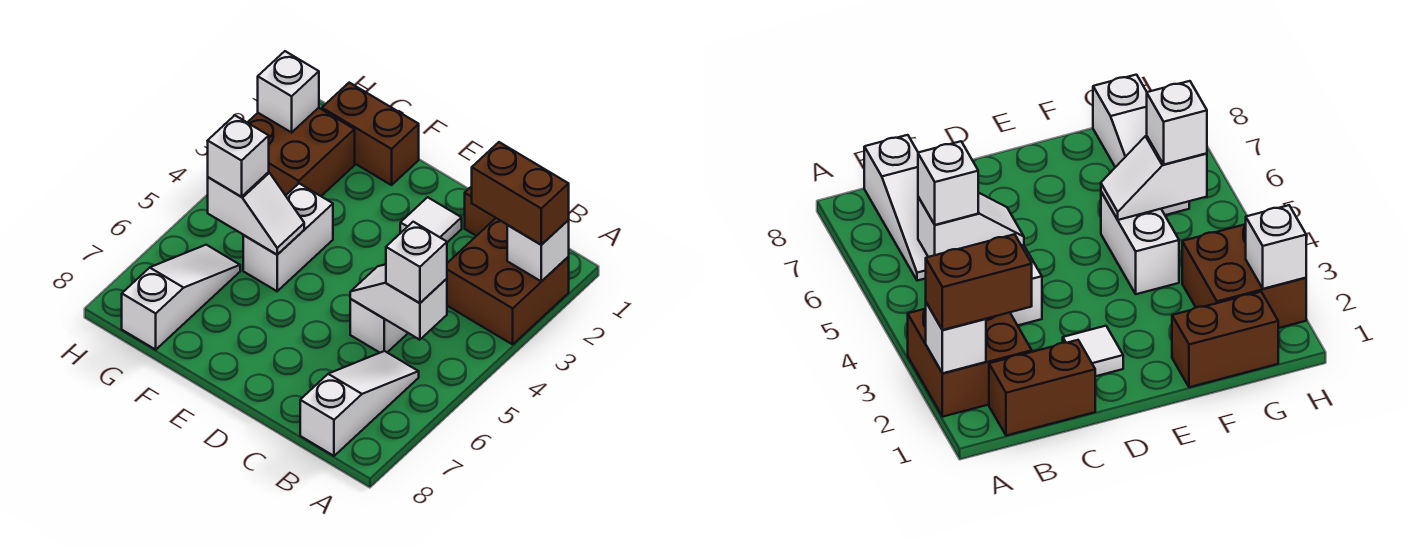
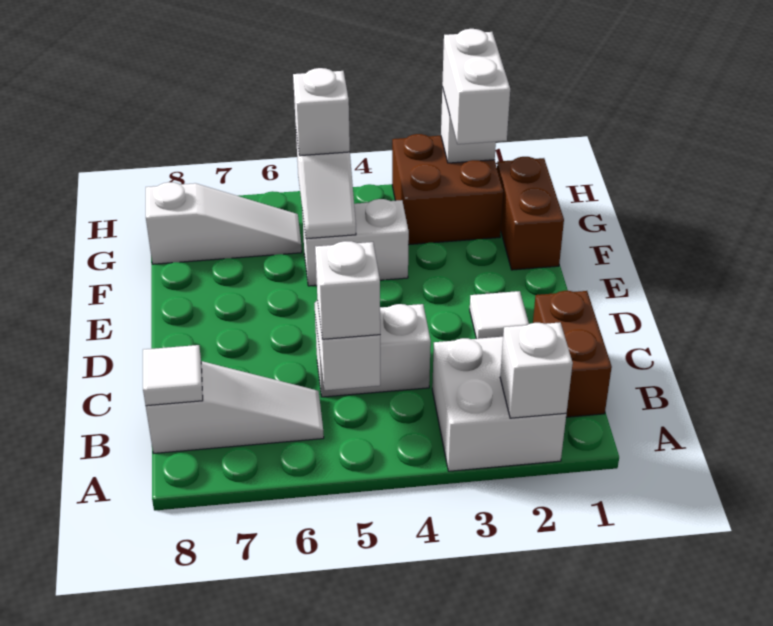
brown brick A2:B3 level 1 -> white brick A2:B3 level 1
brown brick A2:B2 level 3 -> none
none -> white tile B8 level 2
none -> white brick G2:H2 level 3

